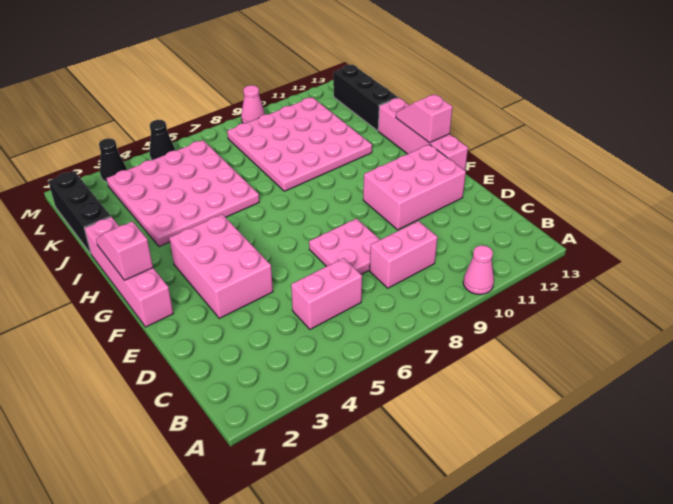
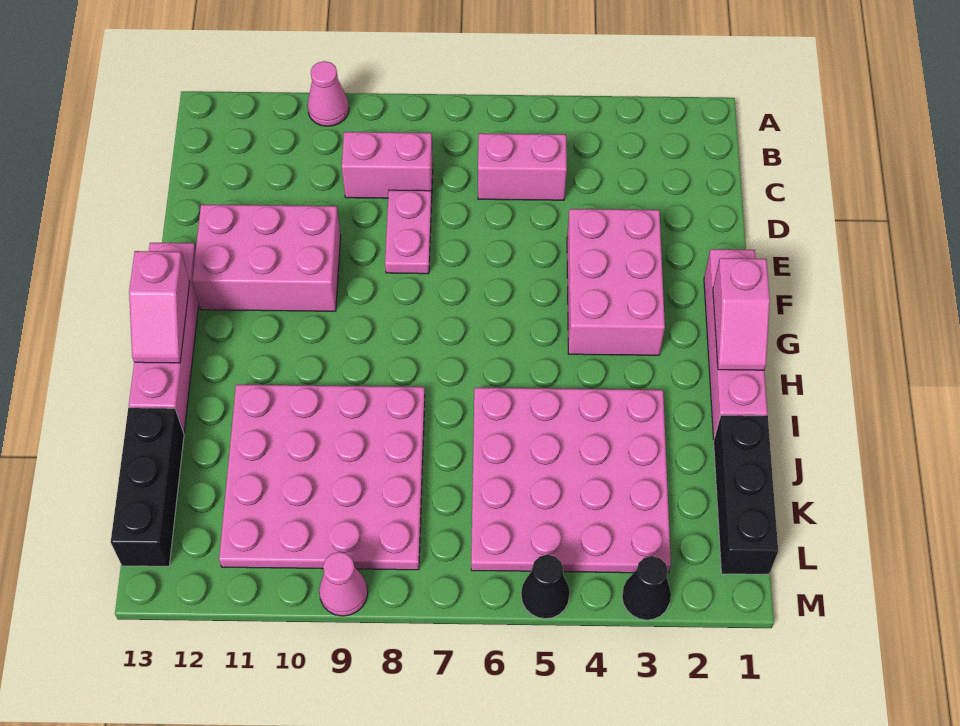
pink plate D7:E8 level 1 -> pink plate D8:E8 level 1

